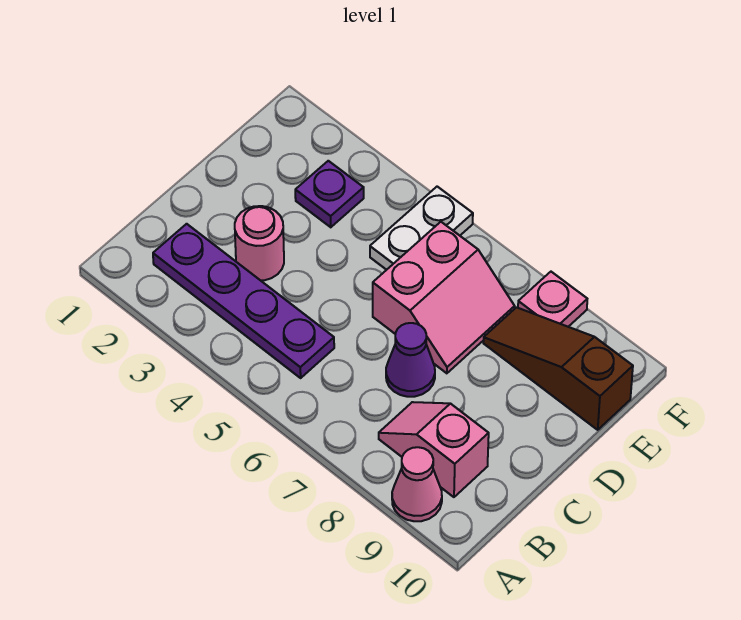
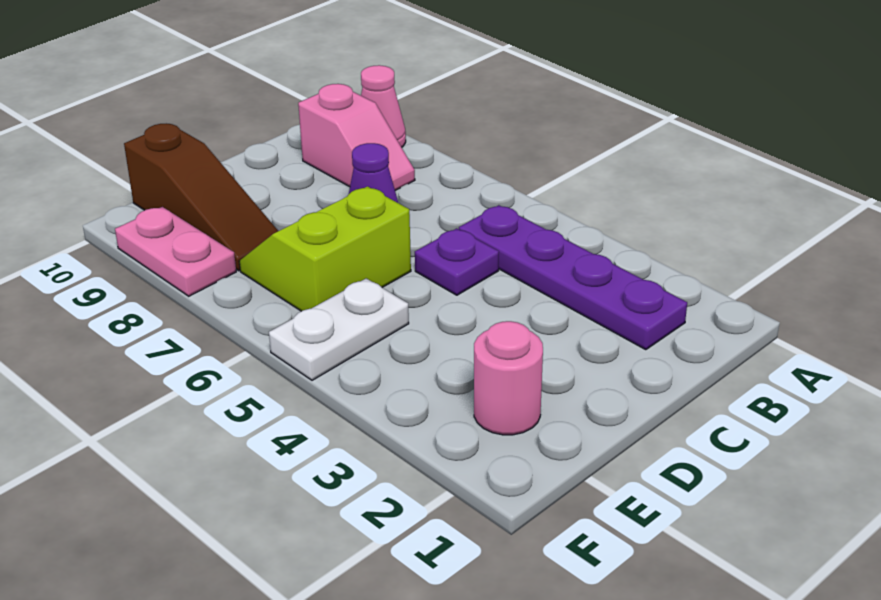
pink round brick C3 level 1 -> pink round brick E2 level 1
pink slope D6:E7 level 1 top 6 -> lime slope D6:E7 level 1 top 6
purple plate E3 level 1 -> purple plate C5 level 1
pink plate F8 level 1 -> pink plate F8:F9 level 1

